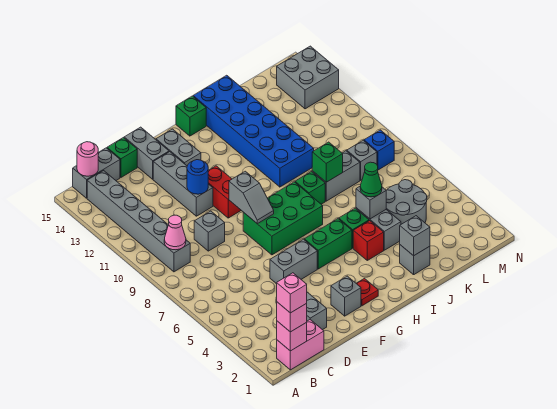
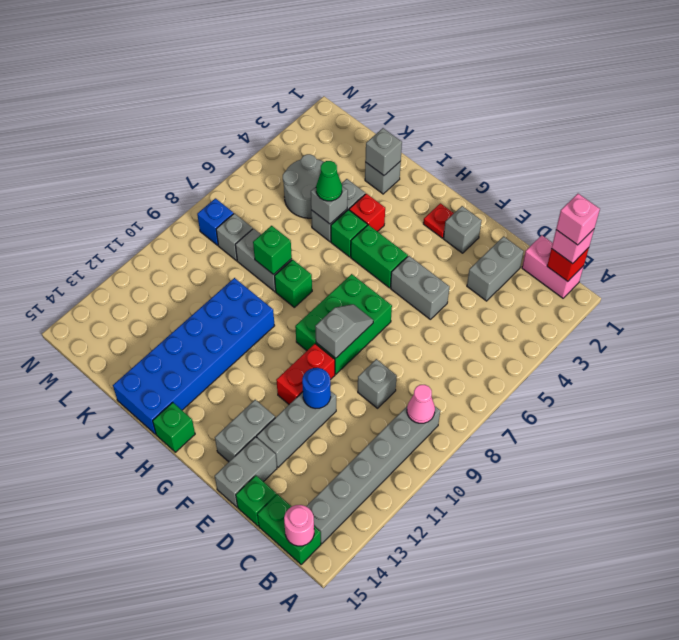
pink brick B1 level 2 -> red brick B1 level 2
grey brick B15:C15 level 1 -> green brick B15:C15 level 1
green brick F7:H8 level 1 -> green brick F7:G9 level 1
grey brick M13:N14 level 1 -> none

